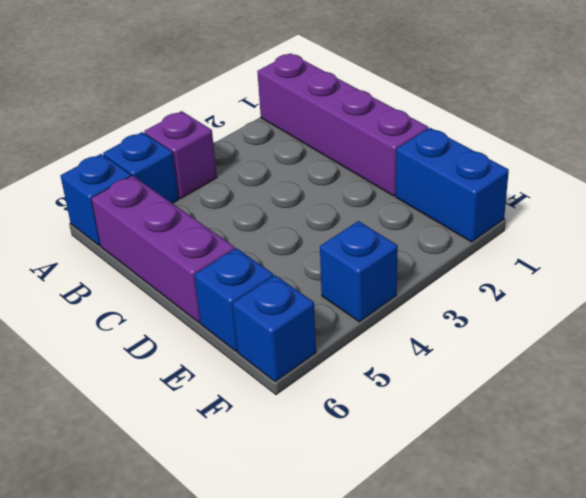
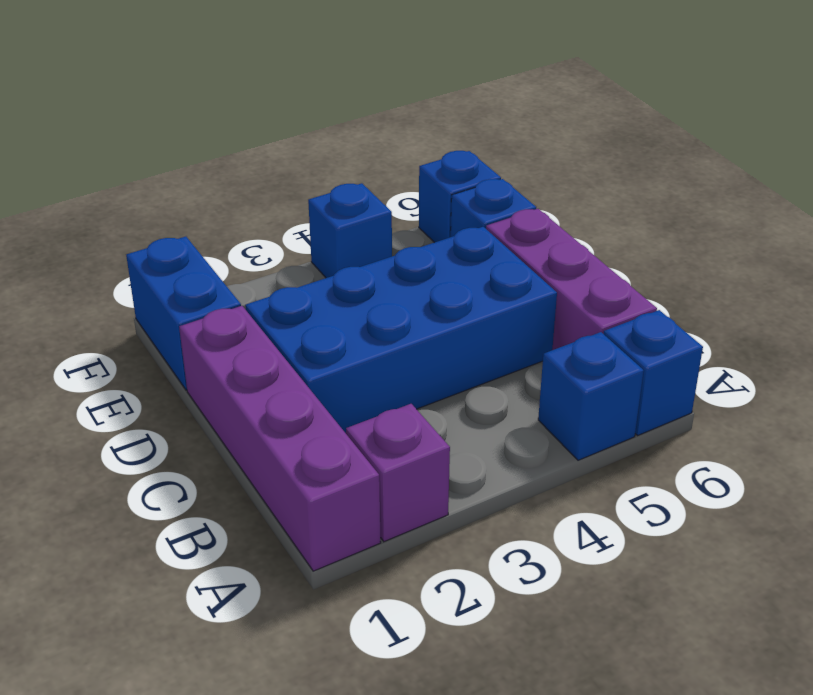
purple brick A4 level 1 -> purple brick A2 level 1
none -> blue brick C2:D5 level 1

